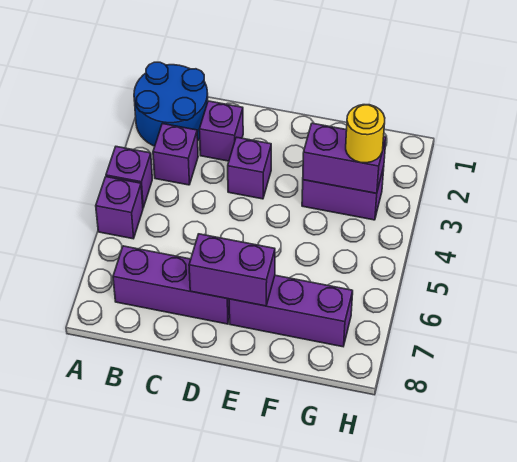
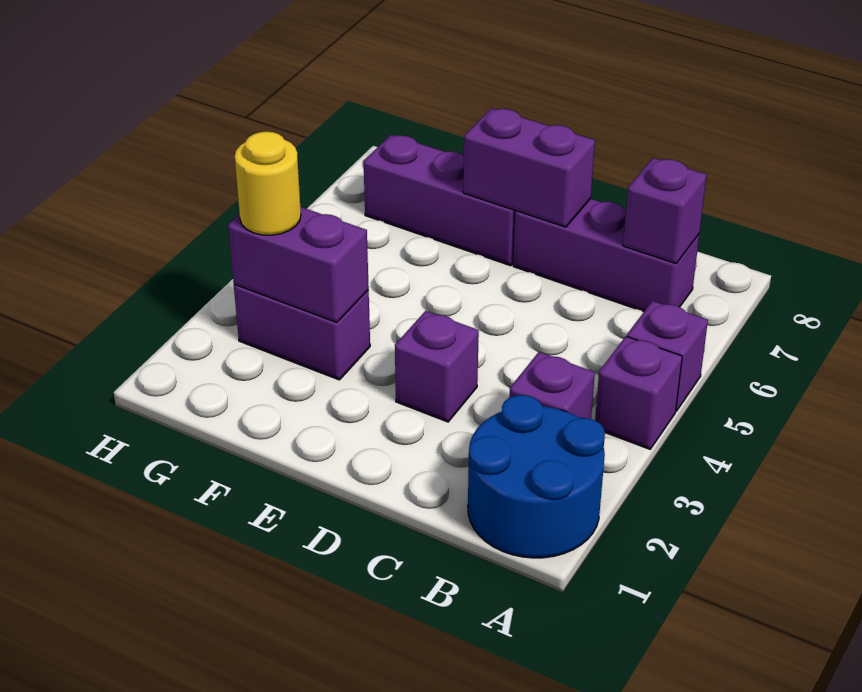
purple brick C2 level 1 -> purple brick B7 level 2

